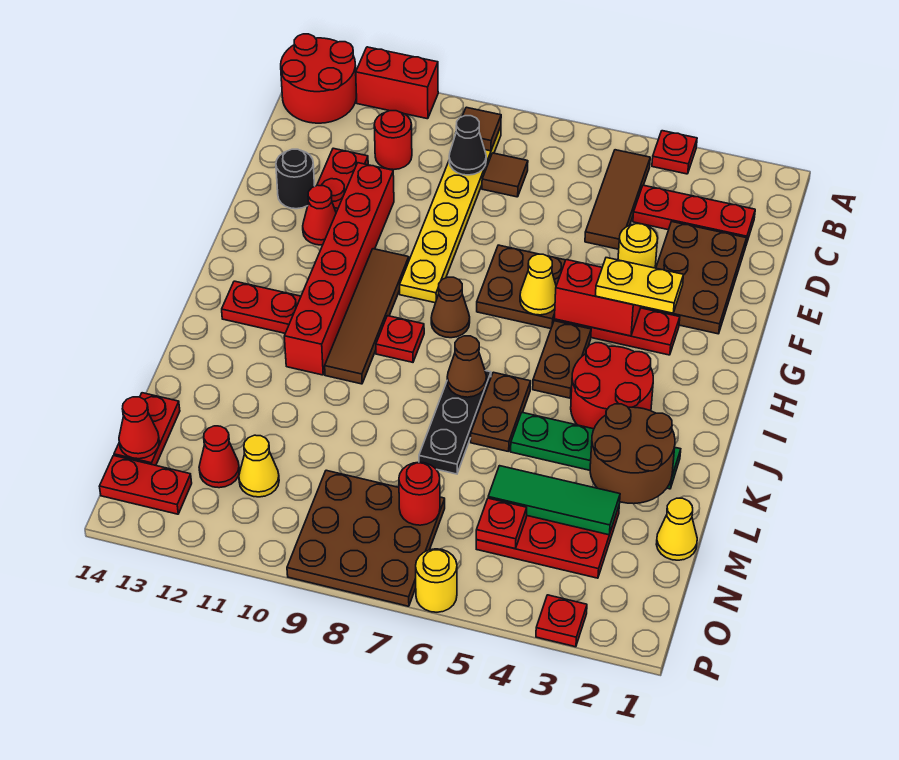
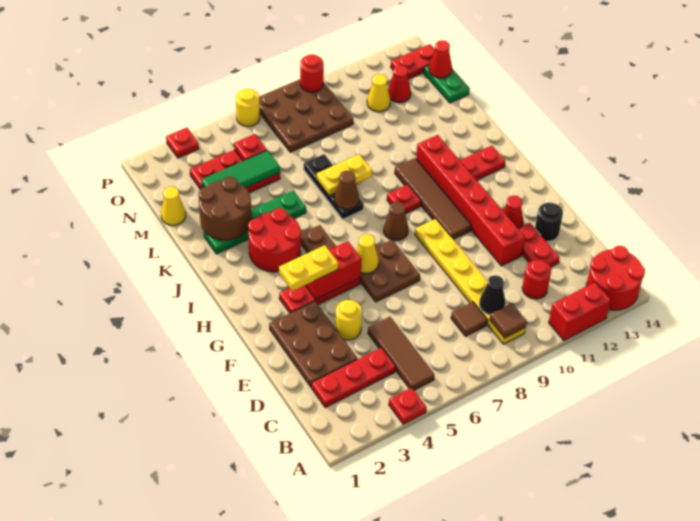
brown plate J6:K6 level 1 -> none
none -> yellow plate K7:K8 level 2
red plate M14:N14 level 1 -> green plate M14:N14 level 1
red round brick N7 level 2 -> red round brick P9 level 2

